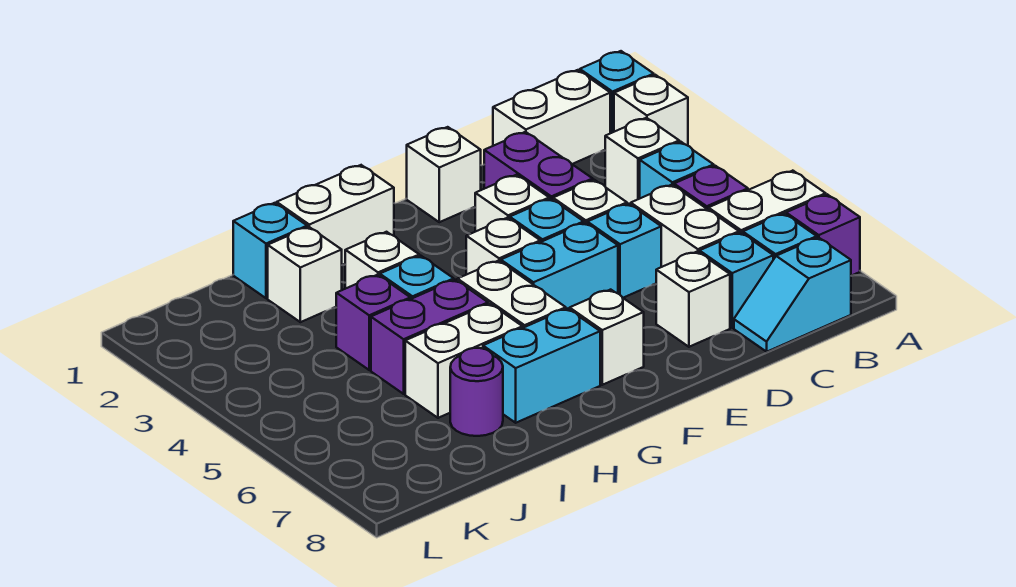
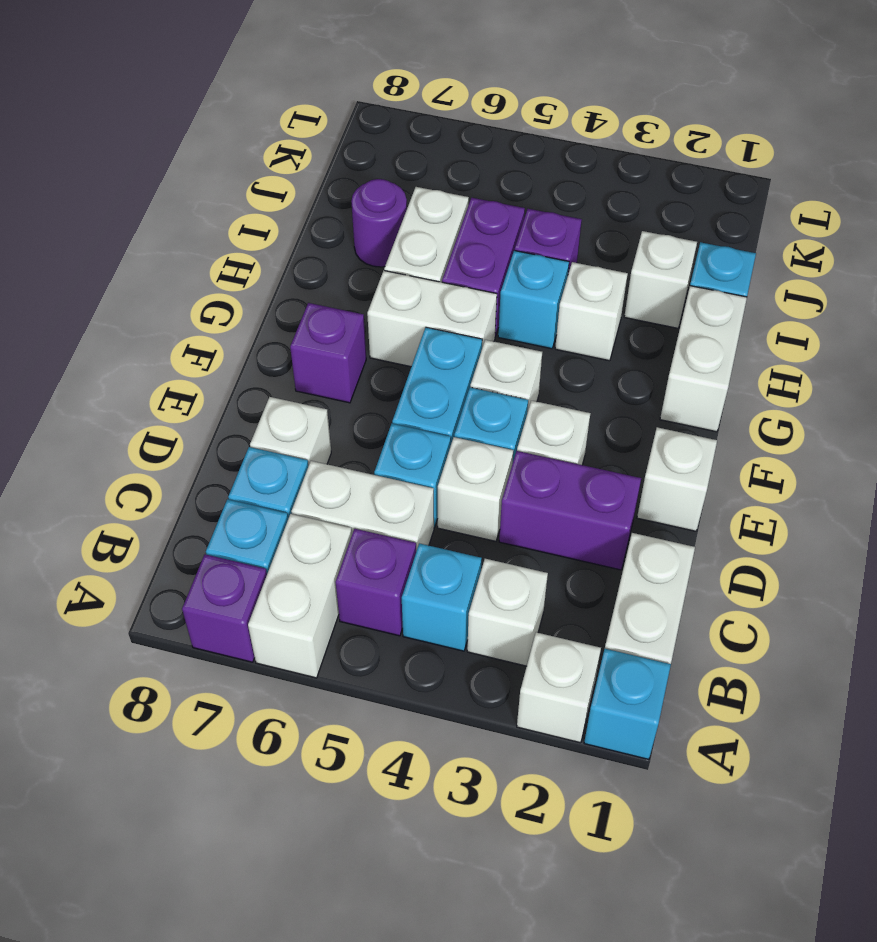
cyan slope B8:C8 level 1 top B -> none
white brick F7 level 1 -> purple brick F7 level 1
cyan brick G7:H7 level 1 -> none

